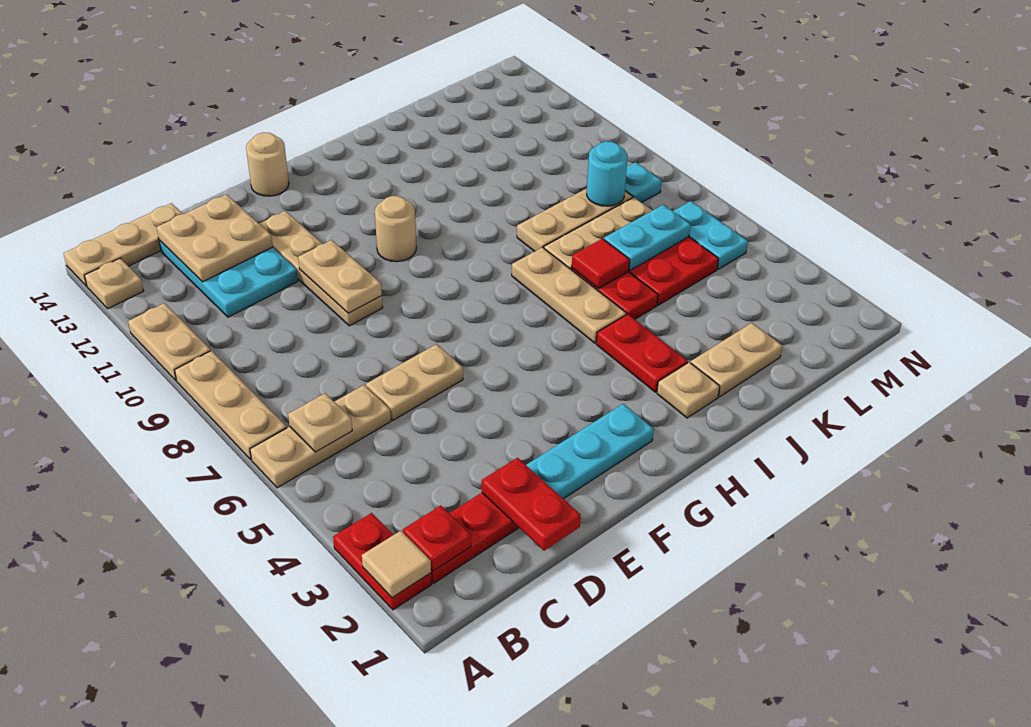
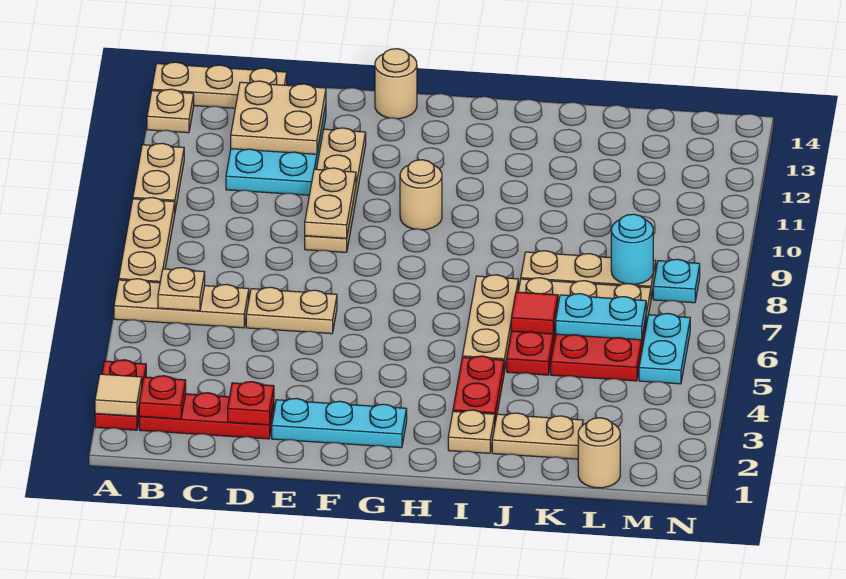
red plate D1:D2 level 2 -> red plate D2 level 2
none -> tan round brick L1 level 1

